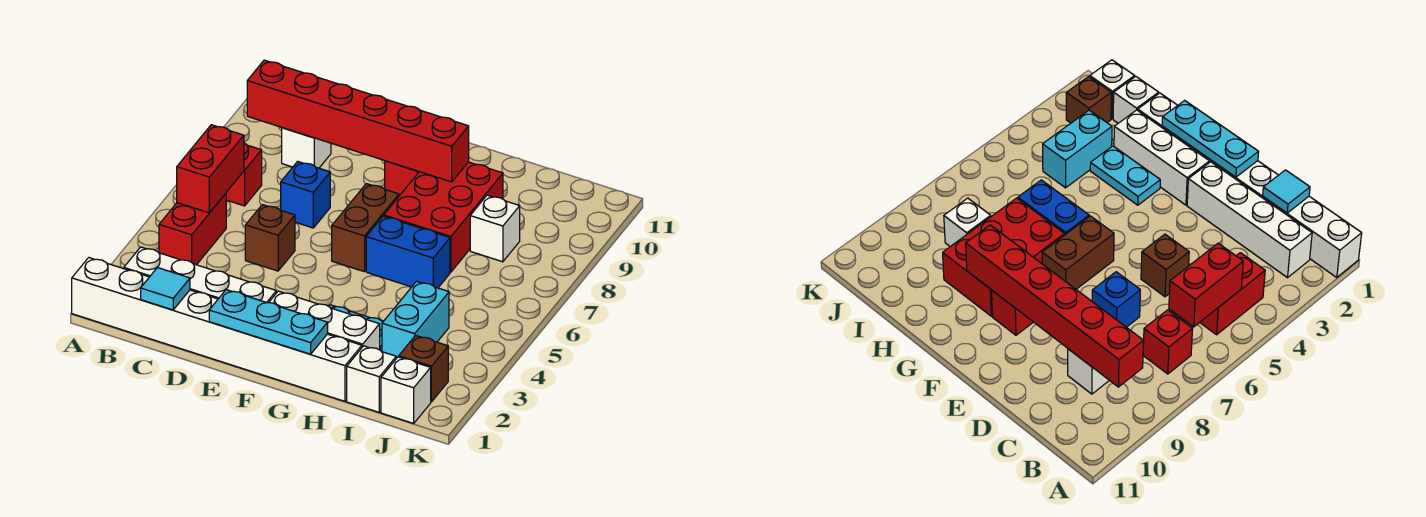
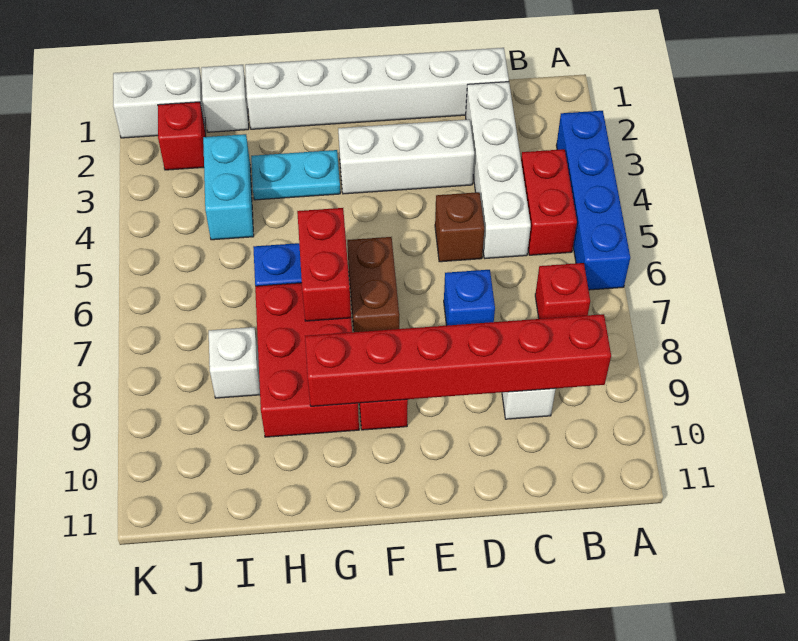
white brick A1:H1 level 1 -> white brick C1:H1 level 1
none -> blue brick A3:A6 level 1
white brick B2:E2 level 1 -> white brick C2:C5 level 1
red brick B5:B6 level 2 -> red brick G6:G7 level 2
cyan tile C1 level 2 -> none
cyan plate E1:G1 level 2 -> none
white brick F2:H2 level 1 -> white brick D3:F3 level 1
white brick J1 level 1 -> white brick J1:K1 level 1
brown brick J2 level 1 -> red brick J2 level 1

